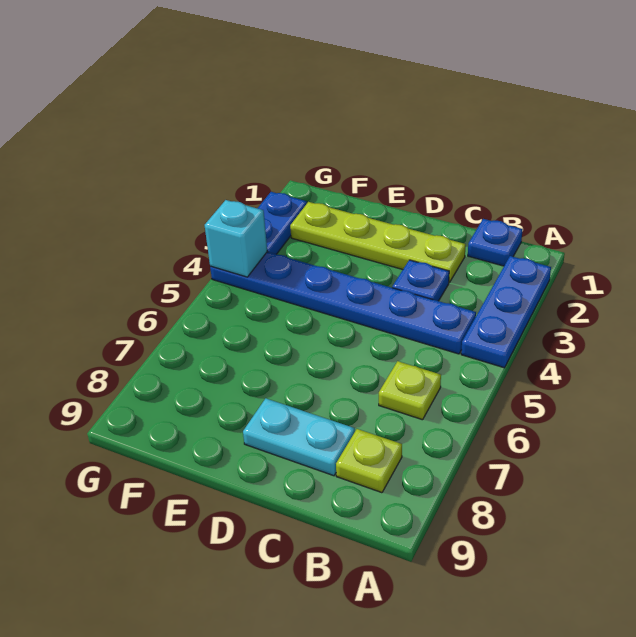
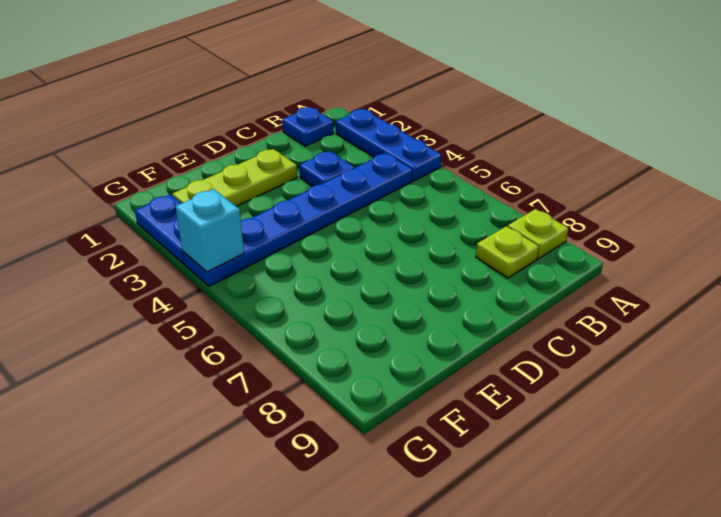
lime plate B6 level 1 -> lime plate A8 level 1
lime plate C2:F2 level 1 -> lime plate D2:F2 level 1
cyan plate C8:D8 level 1 -> none

